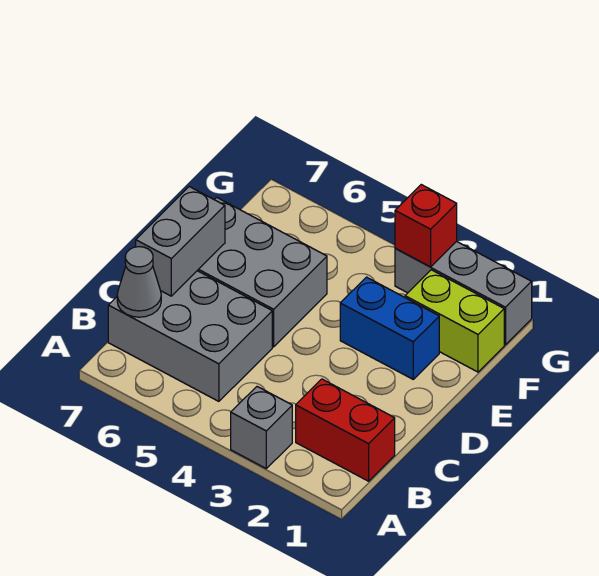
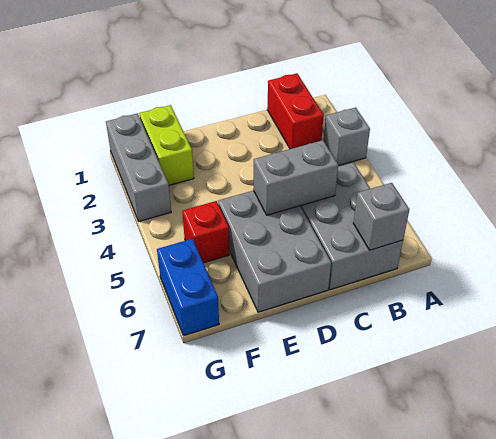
grey cone B7 level 2 -> grey brick B7 level 2
grey brick C7:D7 level 2 -> grey brick C5:D5 level 2
blue brick E2:E3 level 1 -> blue brick G6:G7 level 1
red brick G3 level 2 -> red brick F5 level 1

